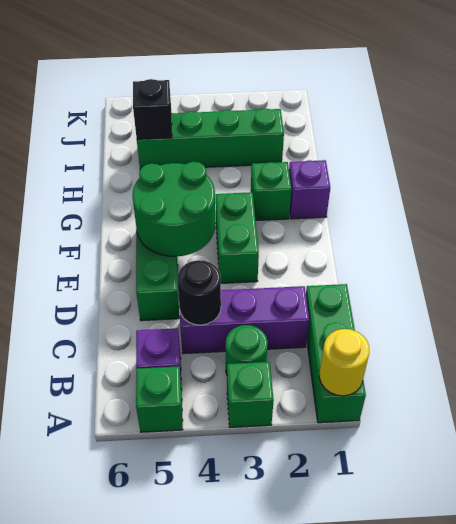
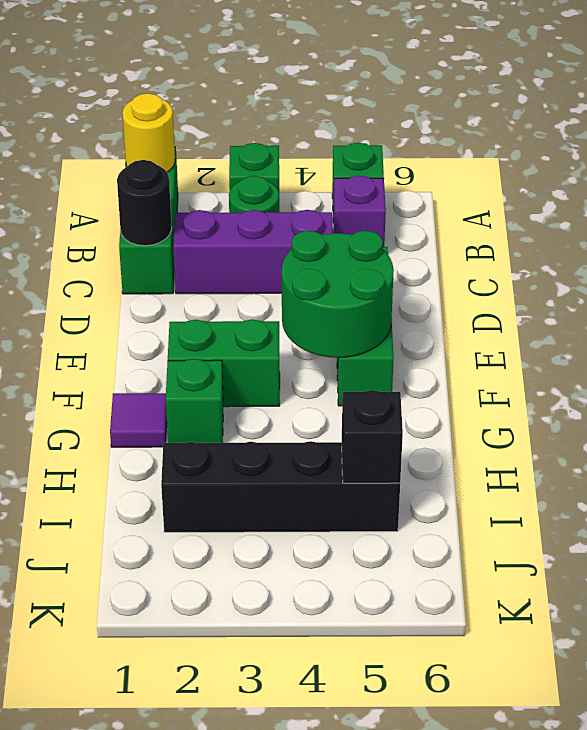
black round brick C4 level 2 -> black round brick C1 level 2
green brick E3:F3 level 1 -> green brick F2:F3 level 1
purple brick G1 level 1 -> purple tile G1 level 1
green brick I2:I5 level 1 -> black brick I2:I5 level 1

